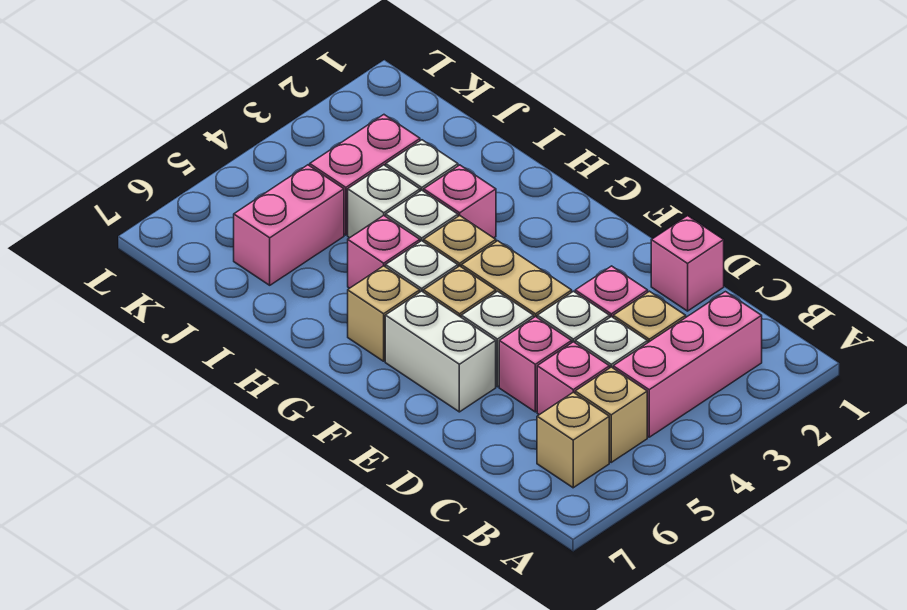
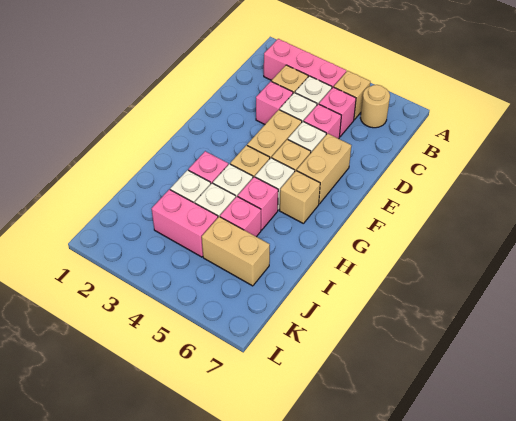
tan brick B6 level 1 -> tan round brick B6 level 1
pink brick D1 level 1 -> pink brick I5 level 1
white brick E6:F6 level 1 -> tan brick E6:F6 level 1
pink brick J5:J6 level 1 -> tan brick J5:J6 level 1

